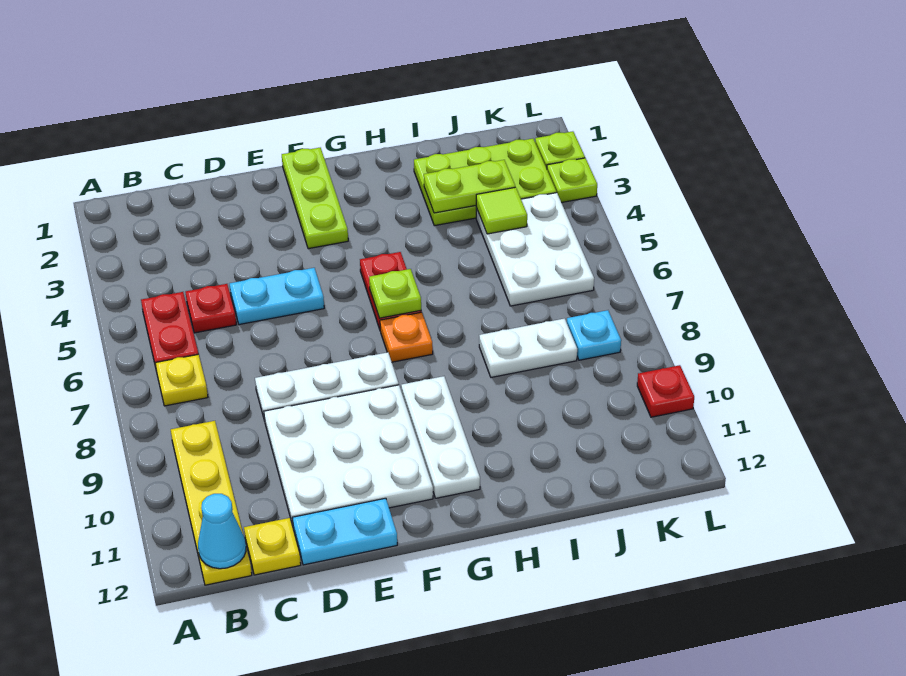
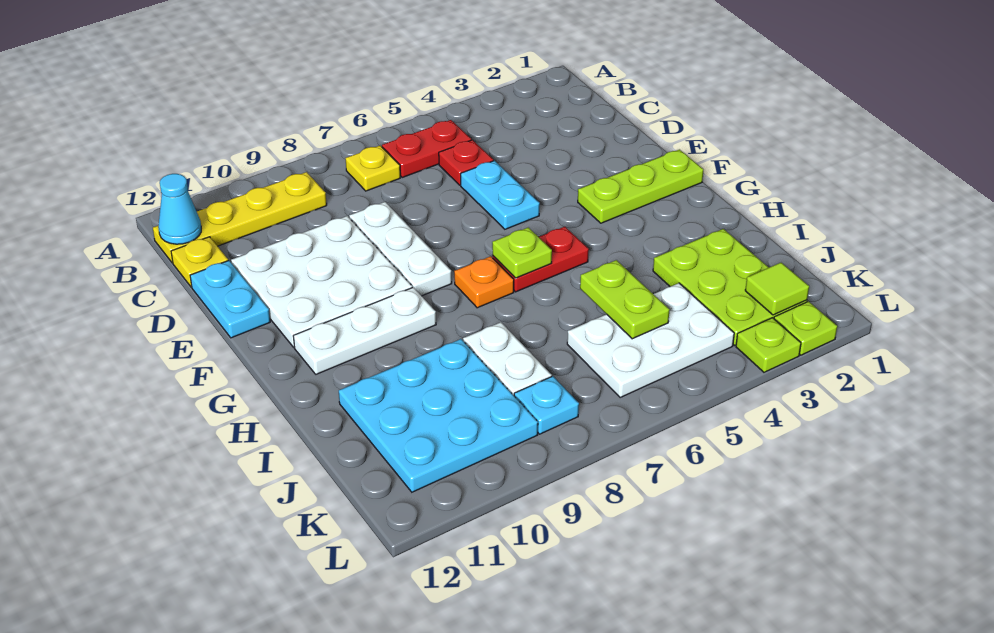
lime plate I3:J3 level 2 -> lime plate I5:J5 level 2
none -> cyan plate I9:K11 level 1
lime tile J4 level 2 -> lime tile K2 level 2
red plate L10 level 1 -> none

